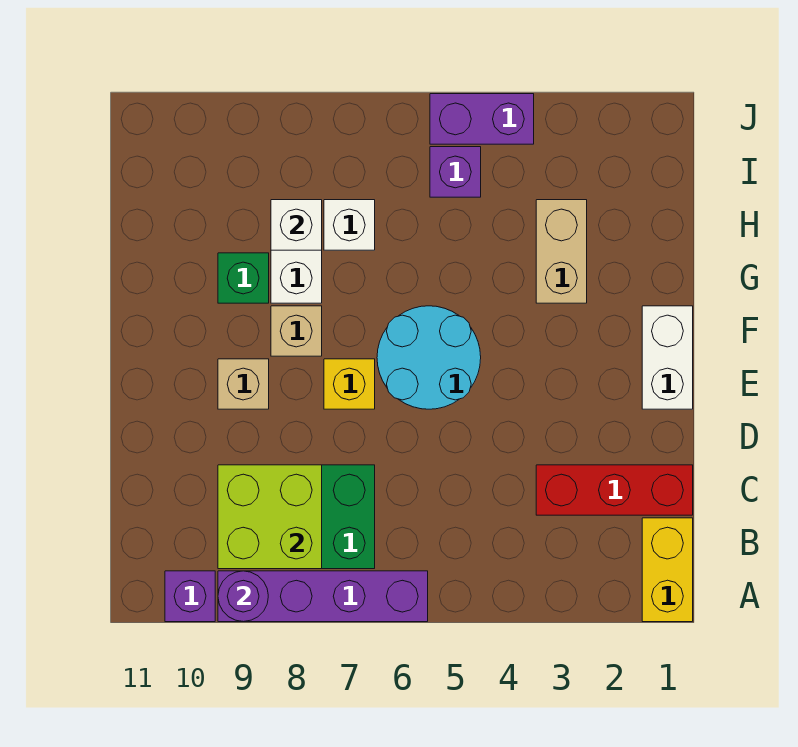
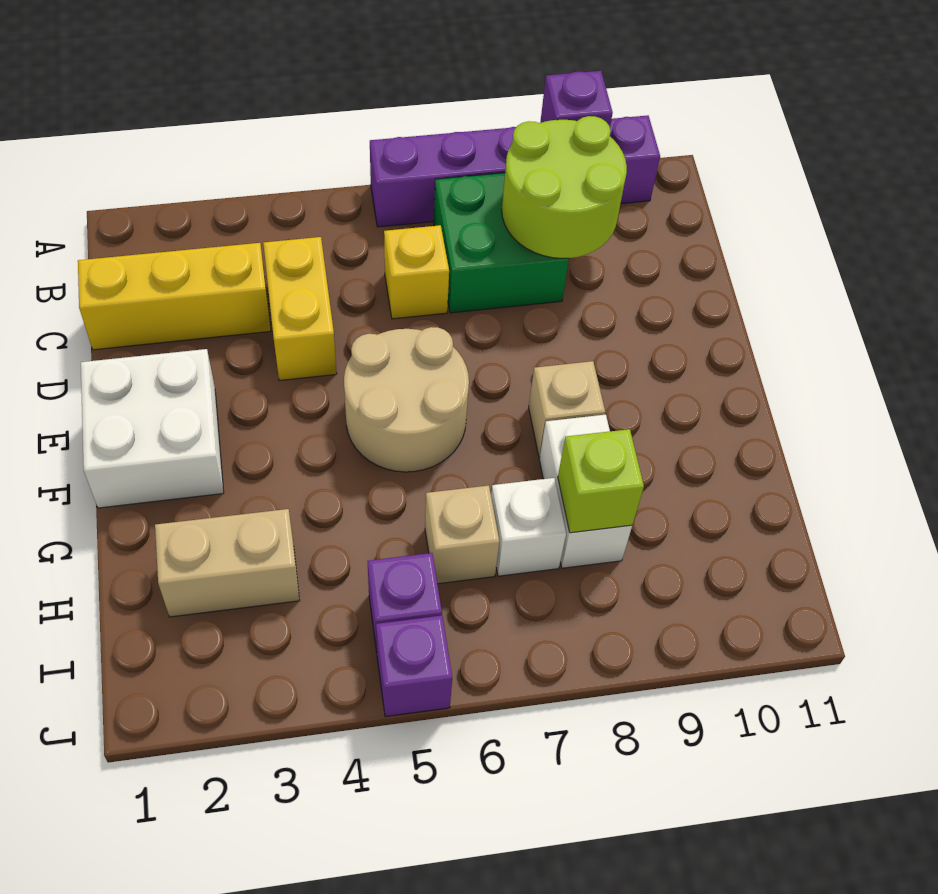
yellow brick A1:B1 level 1 -> yellow brick C4:D4 level 1
purple round brick A9 level 2 -> purple brick A9 level 2
lime brick B8:C9 level 2 -> lime round brick B8:C9 level 2
red brick C1:C3 level 1 -> yellow brick C1:C3 level 1
white brick E1:F1 level 1 -> white brick E1:F2 level 1
cyan round brick E5:F6 level 1 -> tan round brick E5:F6 level 1
yellow brick E7 level 1 -> yellow brick C6 level 1
tan brick E9 level 1 -> tan brick H6 level 1
tan brick G3:H3 level 1 -> tan brick H2:H3 level 1
green brick G9 level 1 -> none
white brick H8 level 2 -> lime brick H8 level 2
purple brick J4:J5 level 1 -> purple brick J5 level 1

